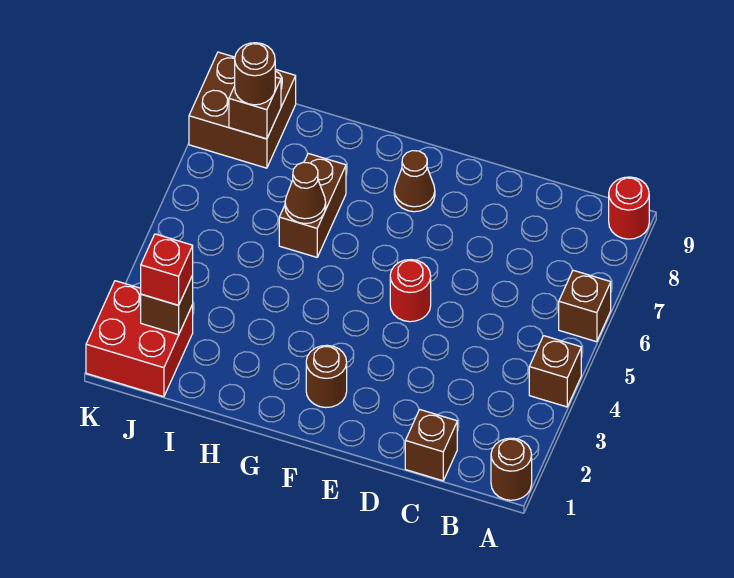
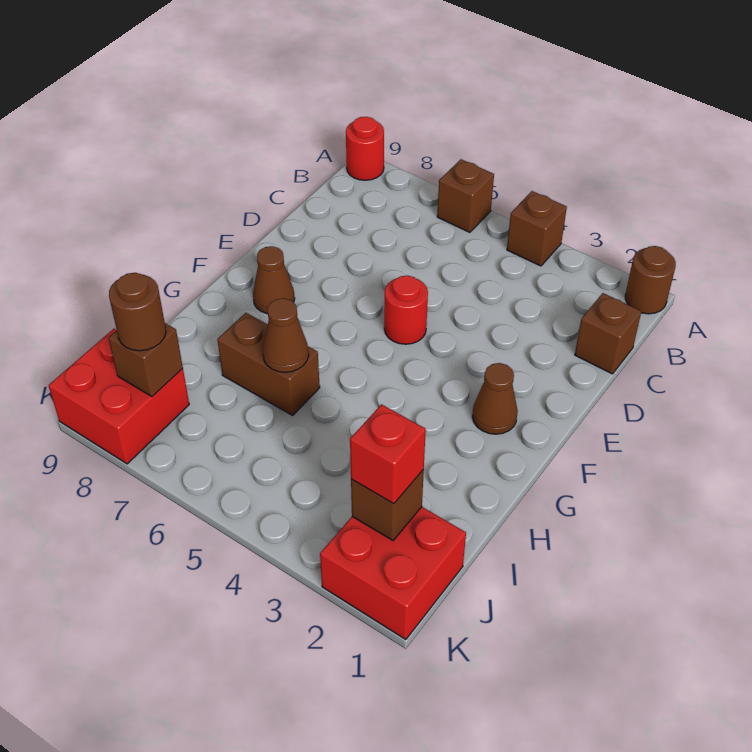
brown round brick F2 level 1 -> brown cone F2 level 1
brown brick J8:K9 level 1 -> red brick J8:K9 level 1

